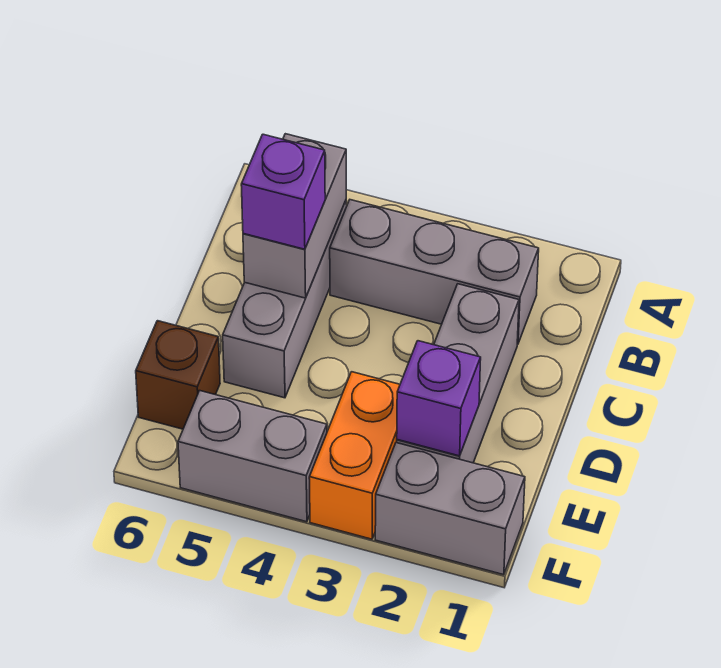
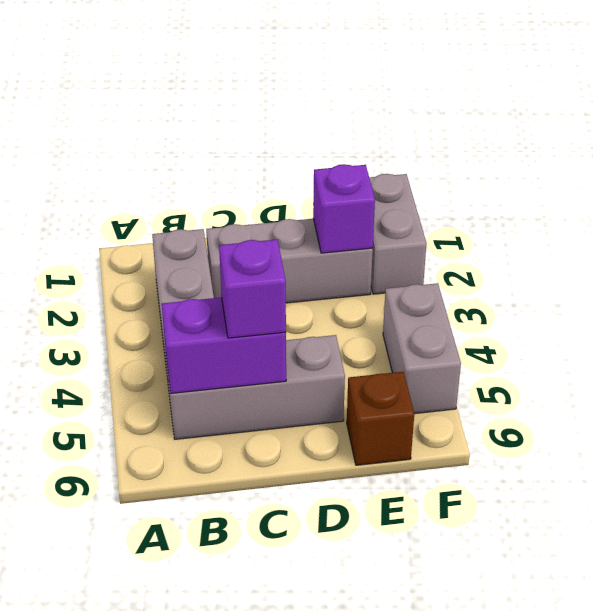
grey brick B5:C5 level 2 -> purple brick B5:C5 level 2
orange brick E3:F3 level 1 -> none

